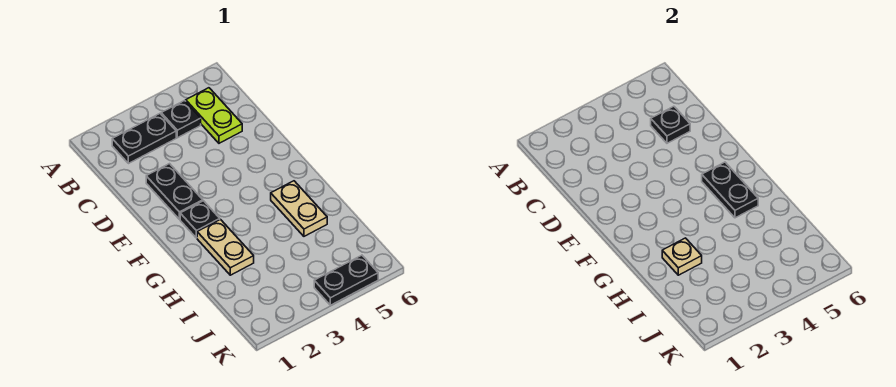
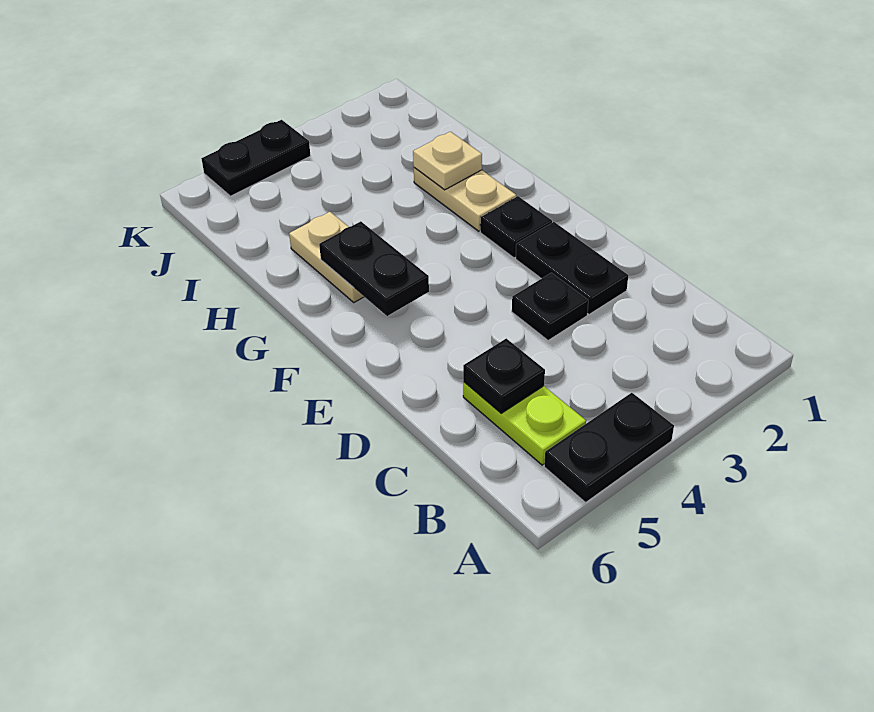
black plate B2:B3 level 1 -> black plate A4:A5 level 1
black plate B4 level 1 -> black plate D3 level 1

